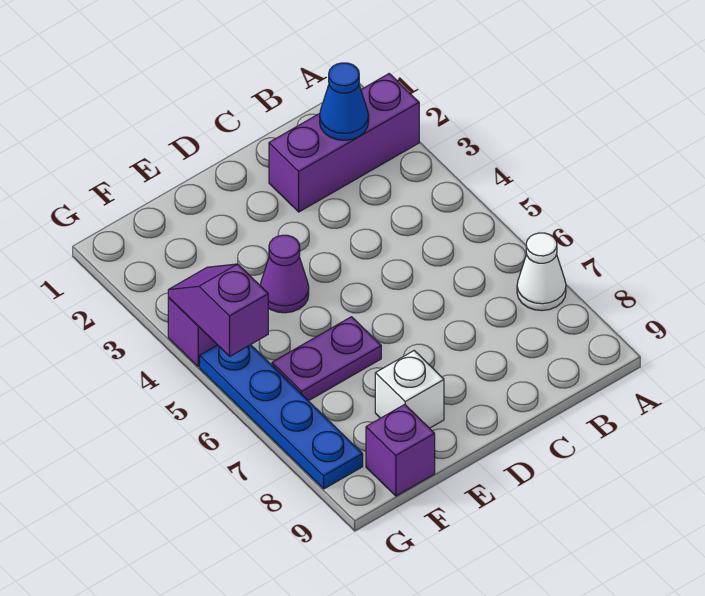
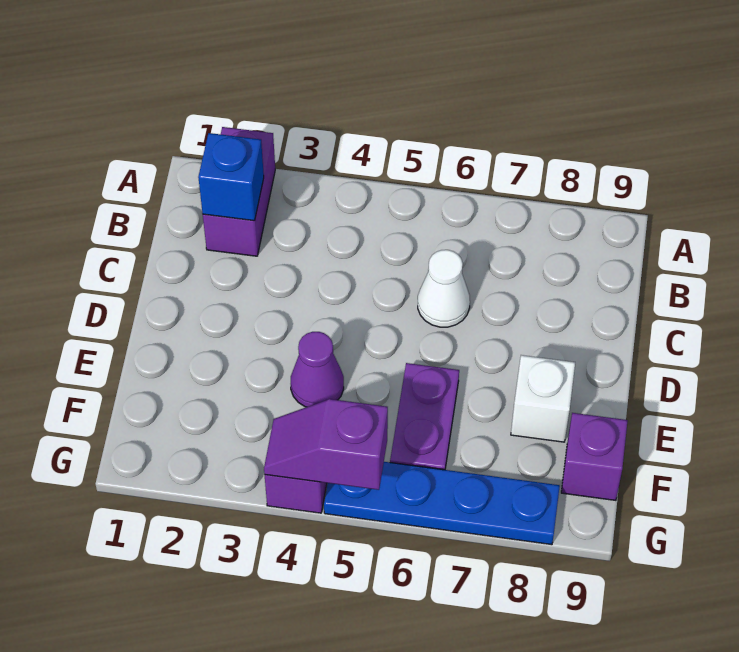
purple brick A2:C2 level 1 -> purple brick A2:B2 level 1
white cone A7 level 1 -> white cone C6 level 1
blue cone B2 level 2 -> blue brick B2 level 2

